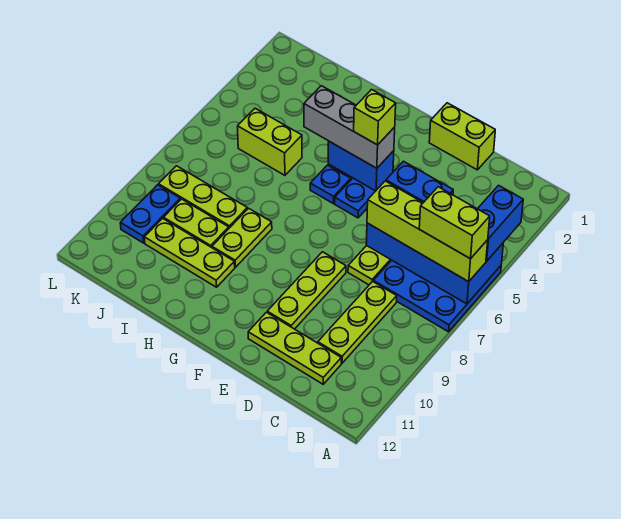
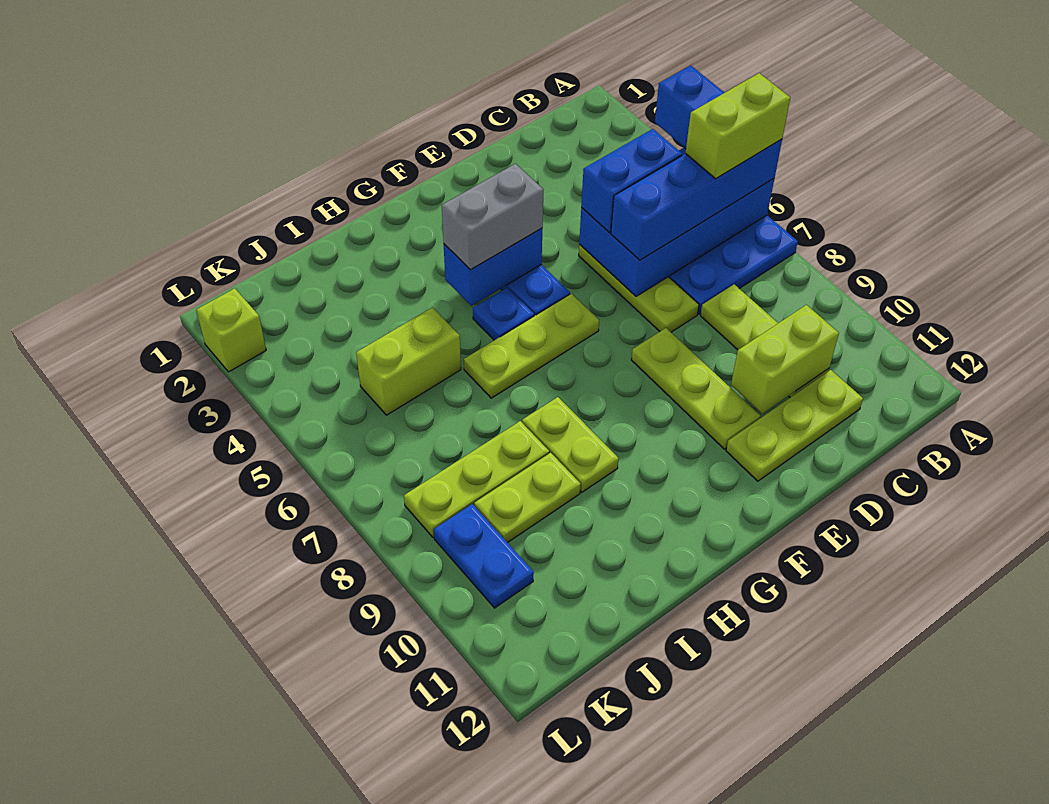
lime brick A6:D6 level 3 -> blue brick A6:D6 level 3
lime brick D1:E1 level 1 -> lime brick C10:D10 level 2
grey brick F4:H4 level 3 -> grey brick F4:G4 level 3
lime brick F4 level 4 -> lime brick L2 level 1
lime plate H10:J10 level 1 -> lime plate F6:H6 level 1

